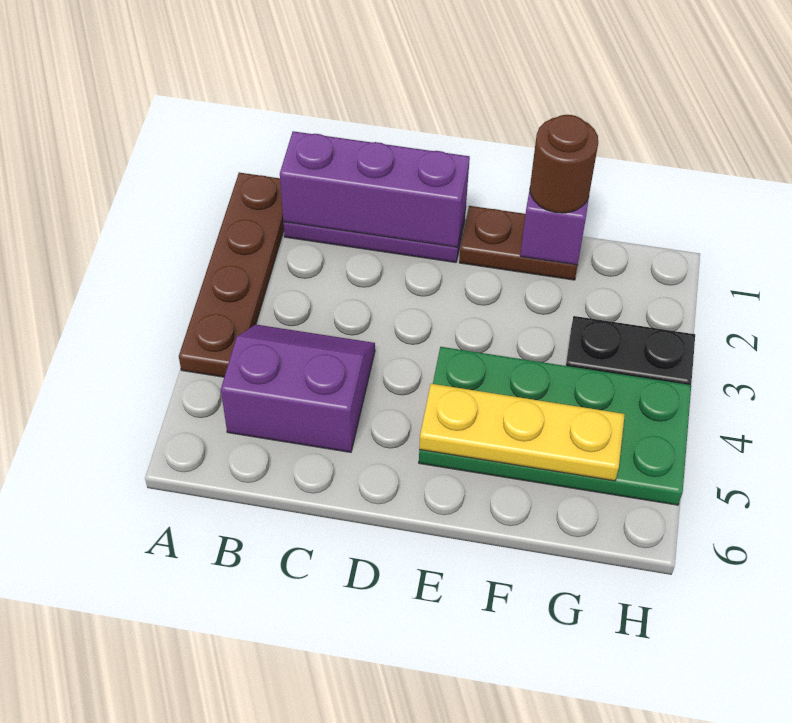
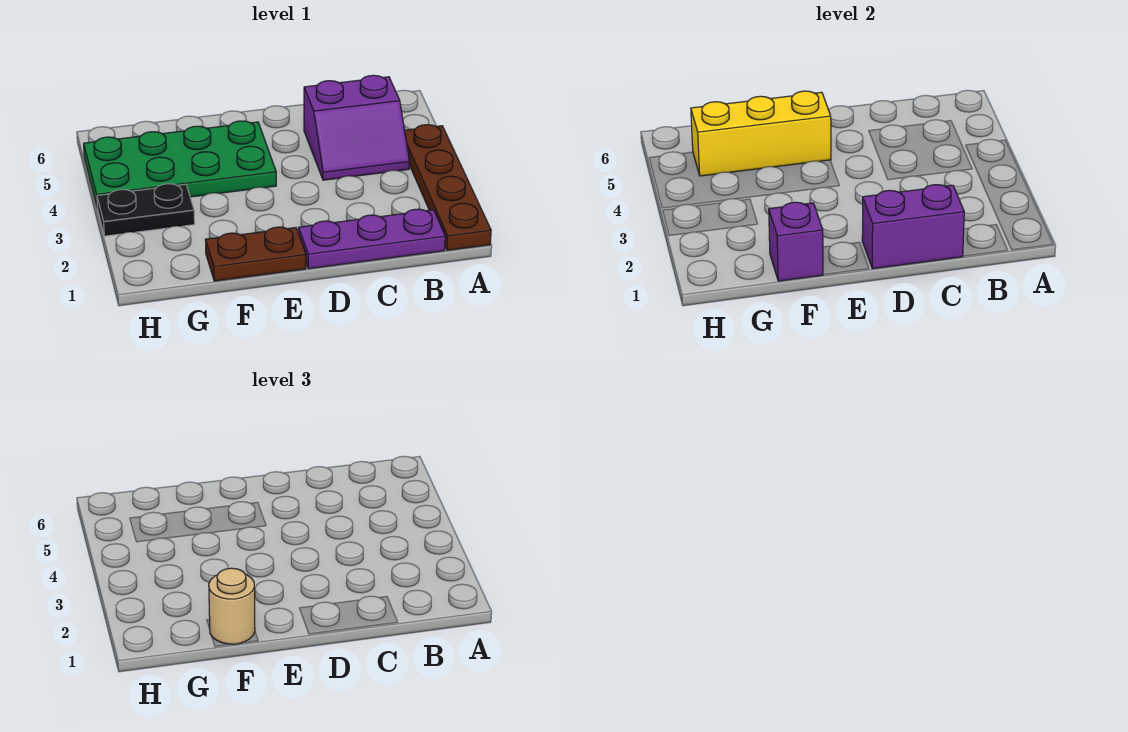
purple brick B1:D1 level 2 -> purple brick C1:D1 level 2
yellow plate E5:G5 level 2 -> yellow brick E5:G5 level 2
brown round brick F1 level 3 -> tan round brick F1 level 3

